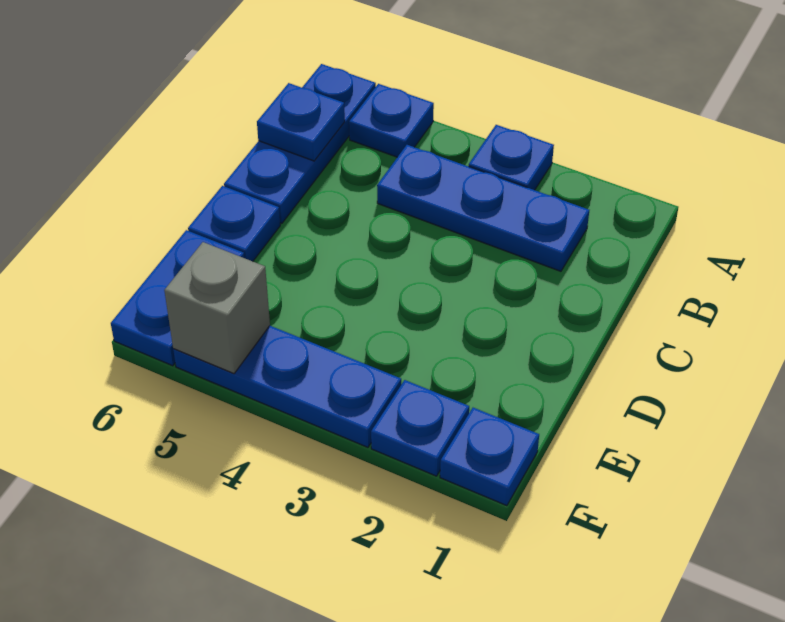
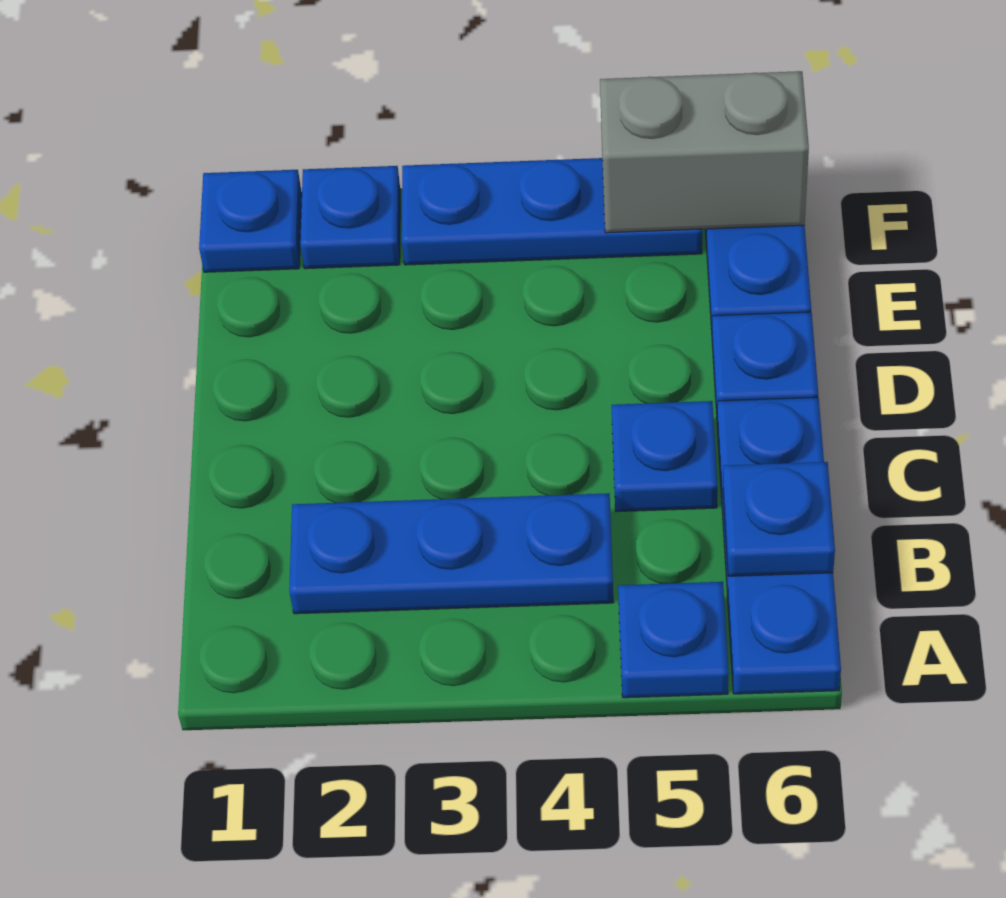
blue plate A3 level 1 -> blue plate C5 level 1
grey brick F5 level 2 -> grey brick F5:F6 level 2

